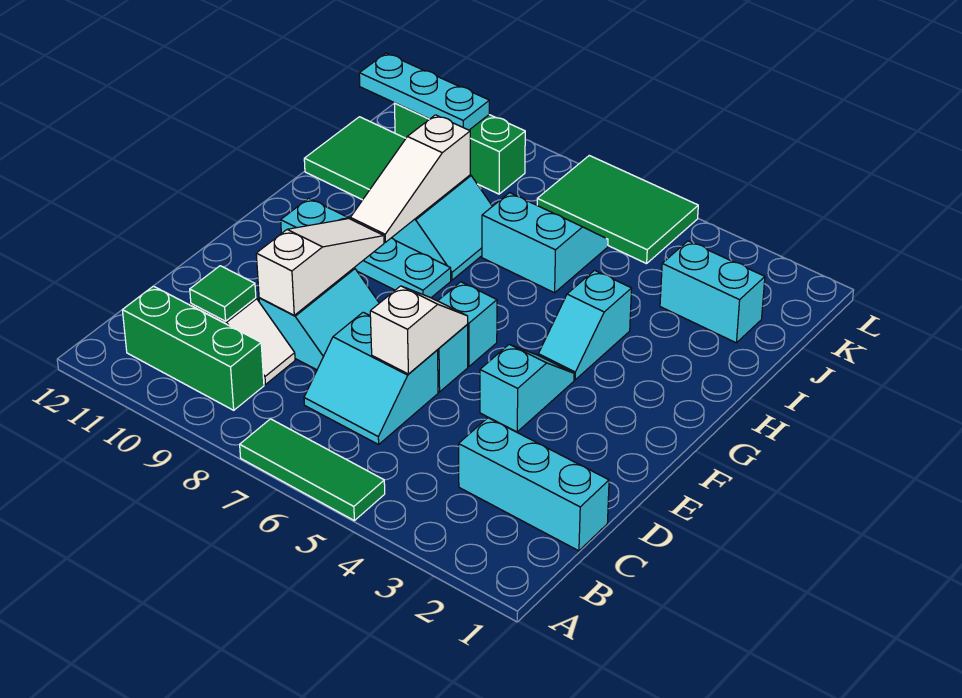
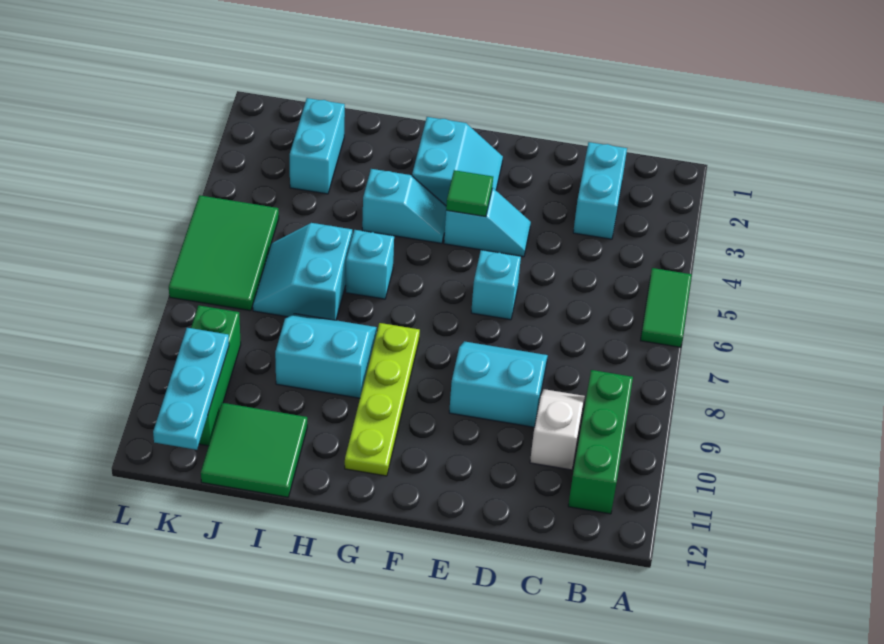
green tile A5:A7 level 1 -> green tile A5:A6 level 1
cyan brick C1:C3 level 1 -> cyan brick C2:C3 level 1
cyan slope C6:D7 level 1 top D -> cyan slope F2:G3 level 1 top G
green tile C10 level 2 -> green tile F4 level 2
white slope D6:E6 level 2 top D -> none
white slope D9:F9 level 2 top D -> none
cyan slope E4:F4 level 1 top E -> cyan slope E4:F4 level 1 top F
cyan brick F6 level 1 -> cyan brick H6 level 1
cyan plate G8:G11 level 1 -> lime plate G8:G11 level 1
white slope G9:I9 level 2 top I -> none

